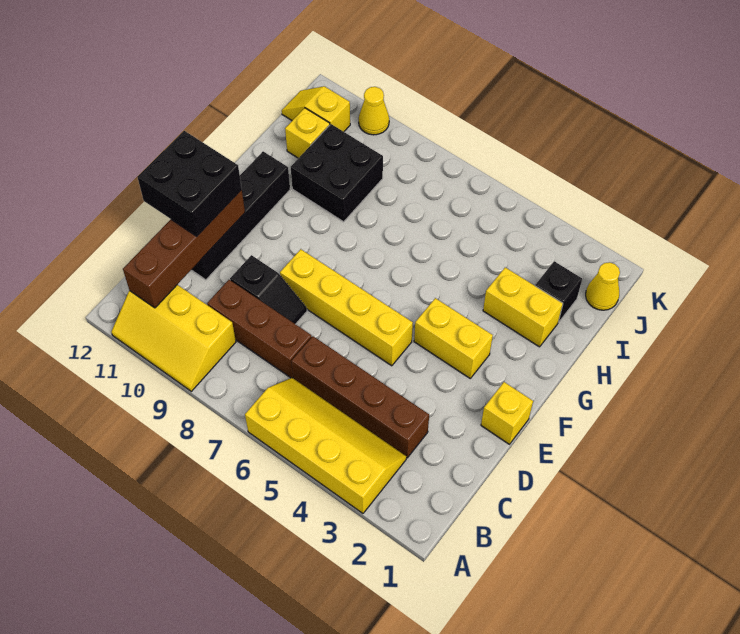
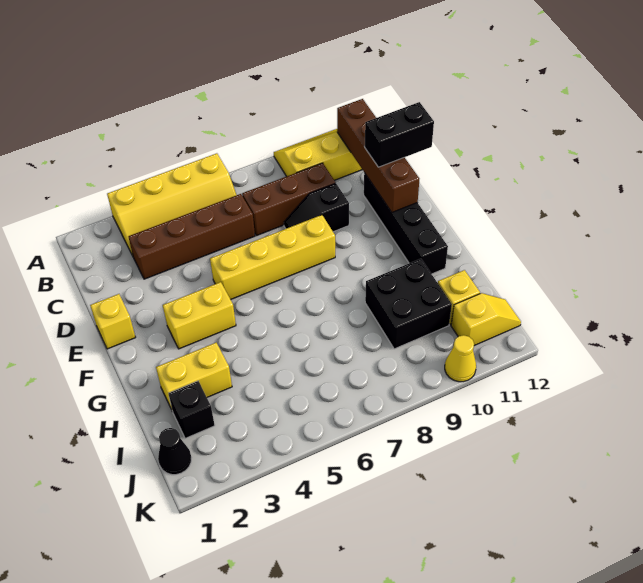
black brick D11:E12 level 3 -> black brick D11:D12 level 3
yellow cone J1 level 1 -> black cone J1 level 1

